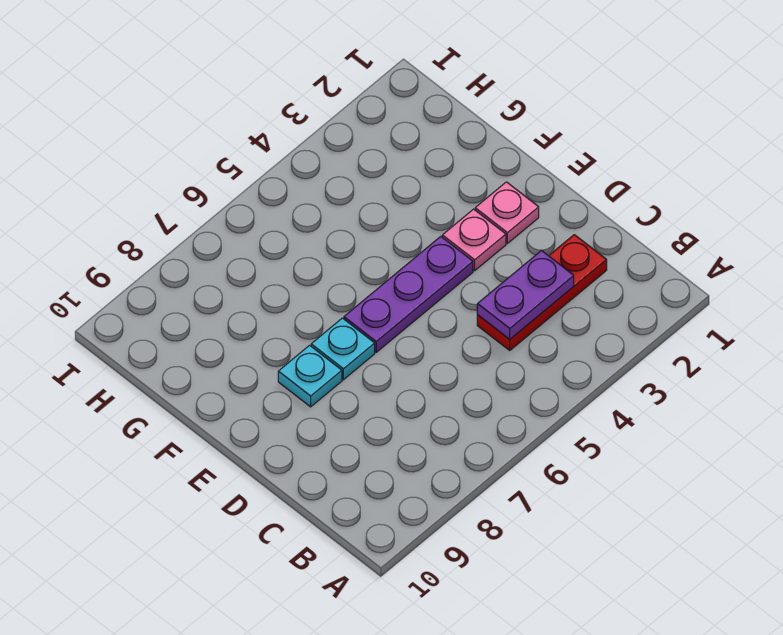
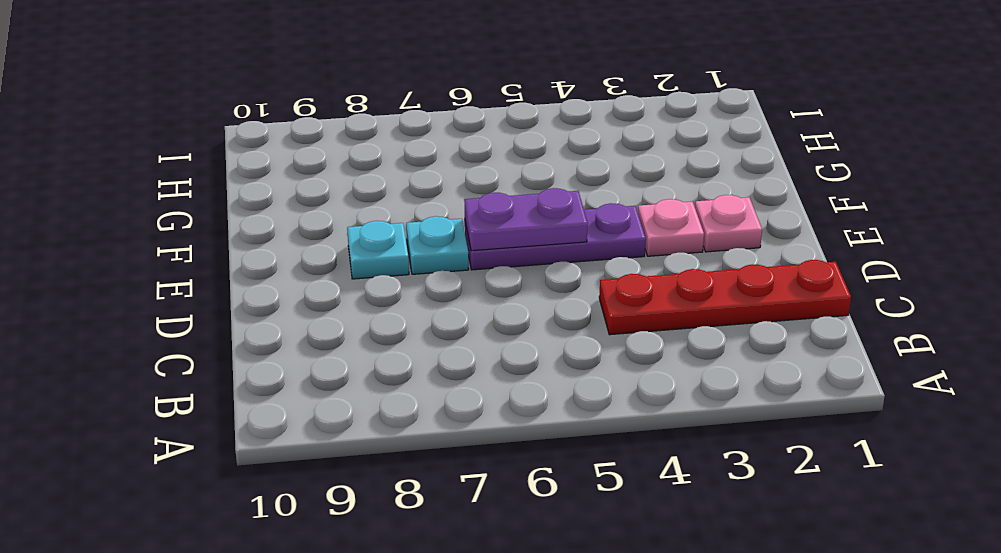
red plate C2:C4 level 1 -> red plate C1:C4 level 1
purple plate C3:C4 level 2 -> purple plate E5:E6 level 2

